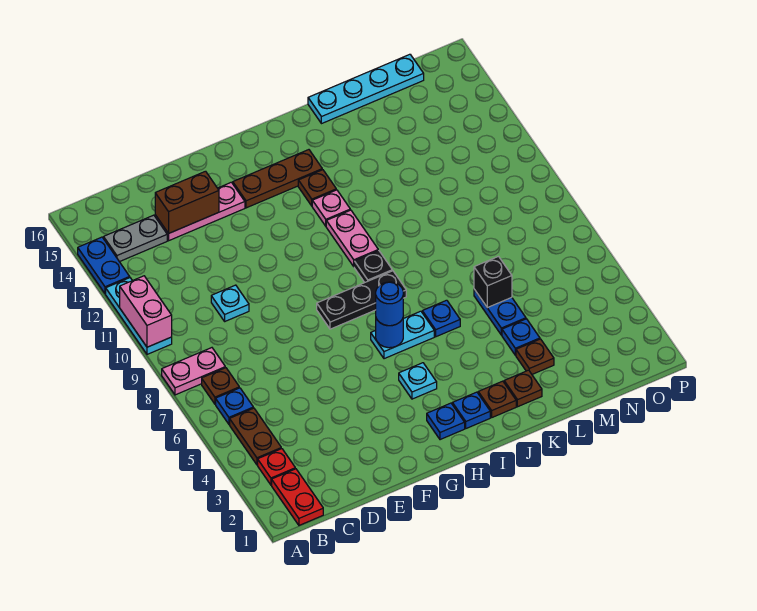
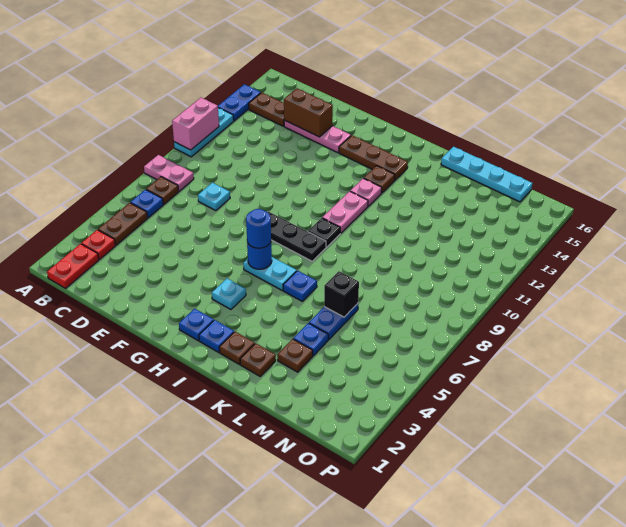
grey plate B14:C14 level 1 -> brown plate B14:C14 level 1
cyan plate D10 level 1 -> cyan plate D8 level 1

